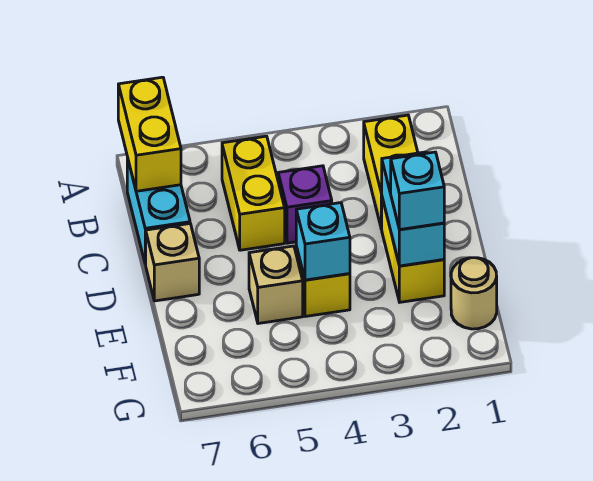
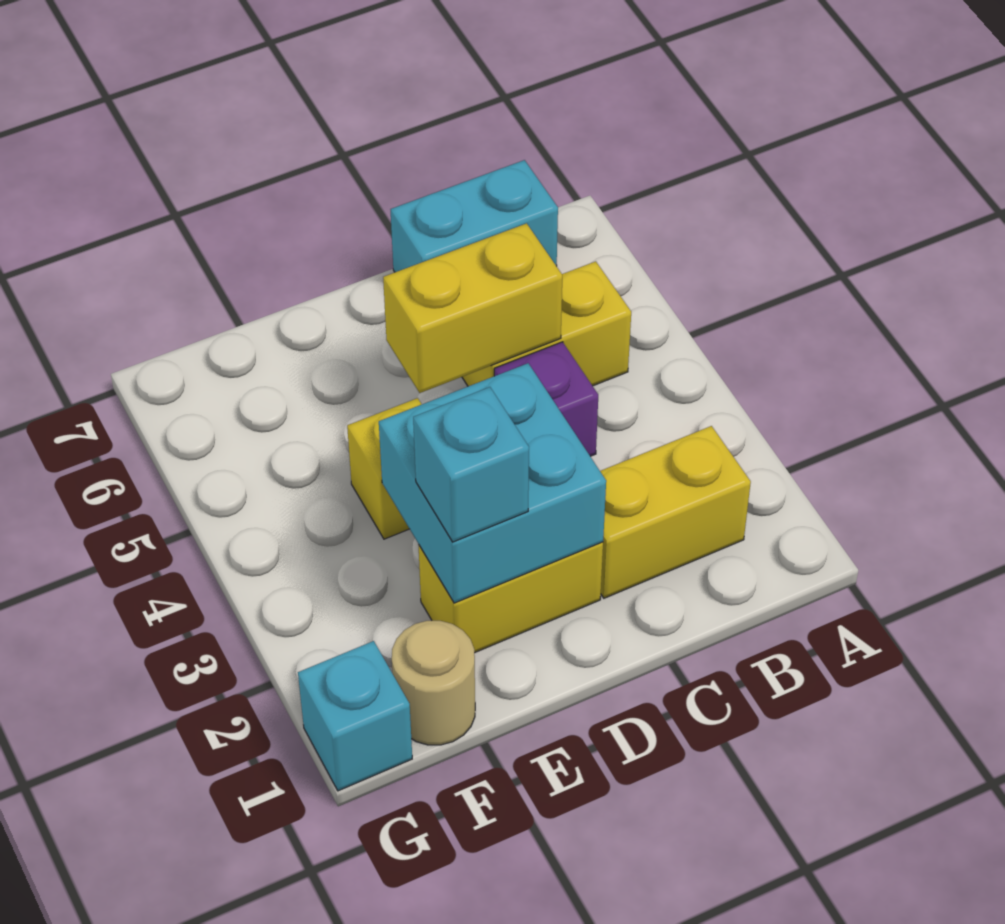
yellow brick A7:B7 level 2 -> yellow brick C5:D5 level 2
cyan brick D2:E2 level 2 -> cyan brick D2:E3 level 2
tan brick D7 level 1 -> none
cyan brick E4 level 2 -> cyan brick G1 level 1
tan brick E5 level 1 -> none

